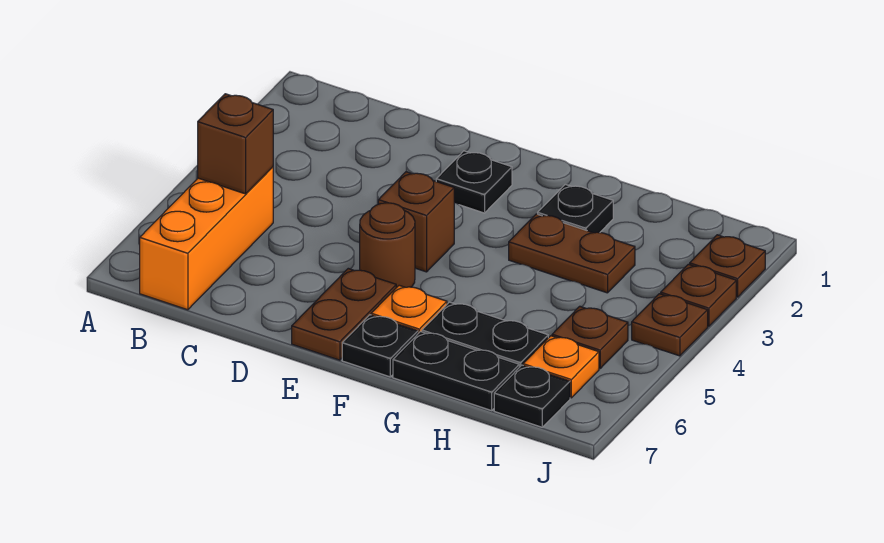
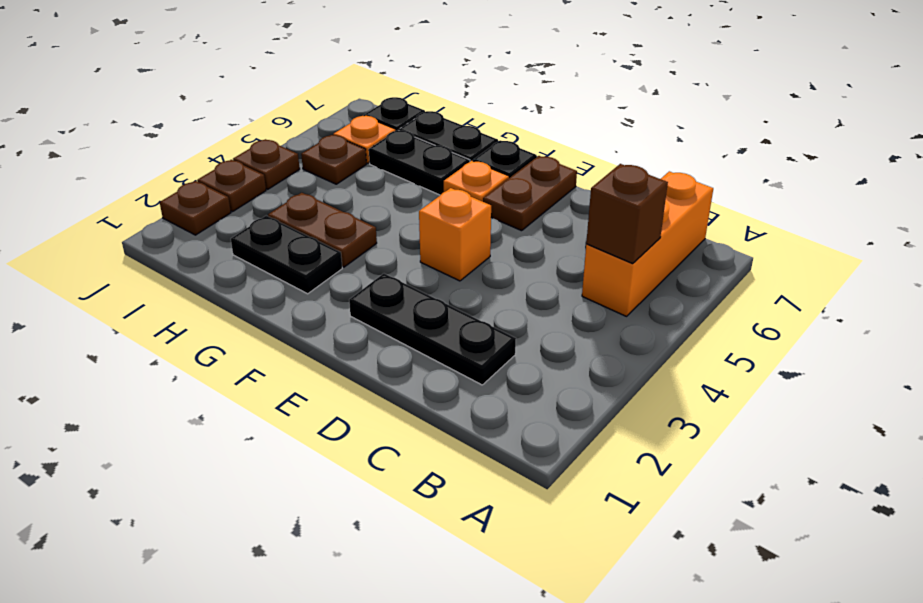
black plate E2 level 1 -> black plate C2:E2 level 1
brown brick E4 level 1 -> orange brick E4 level 1
brown round brick E5 level 1 -> none
black plate G2 level 1 -> black plate G2:H2 level 1

